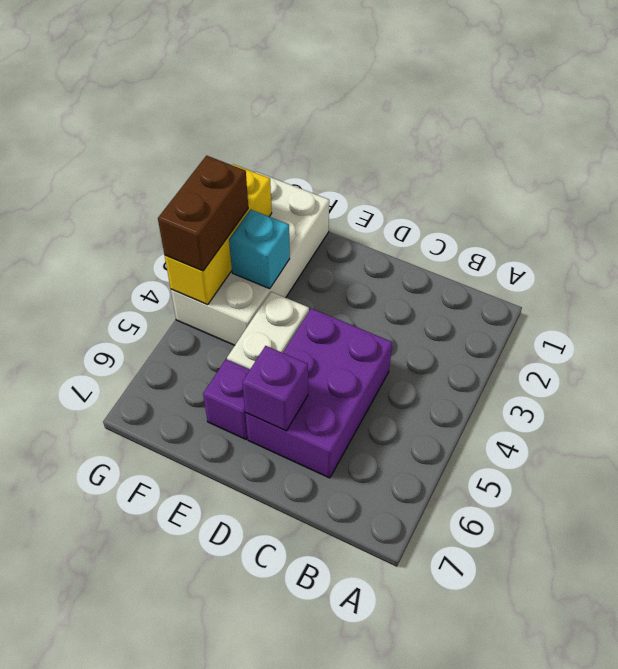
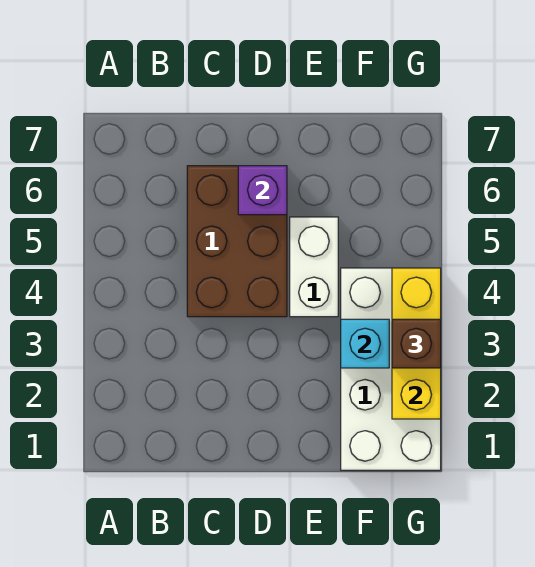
purple brick C4:D6 level 1 -> brown brick C4:D6 level 1
purple brick E6 level 1 -> none
brown brick G3:G4 level 3 -> brown brick G3 level 3

